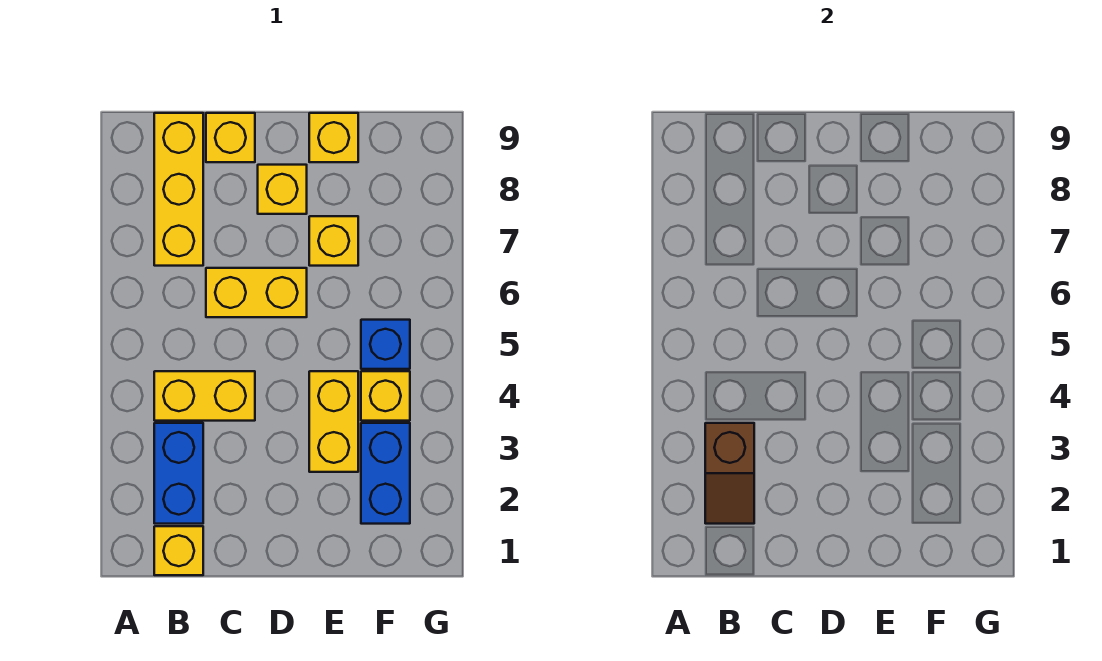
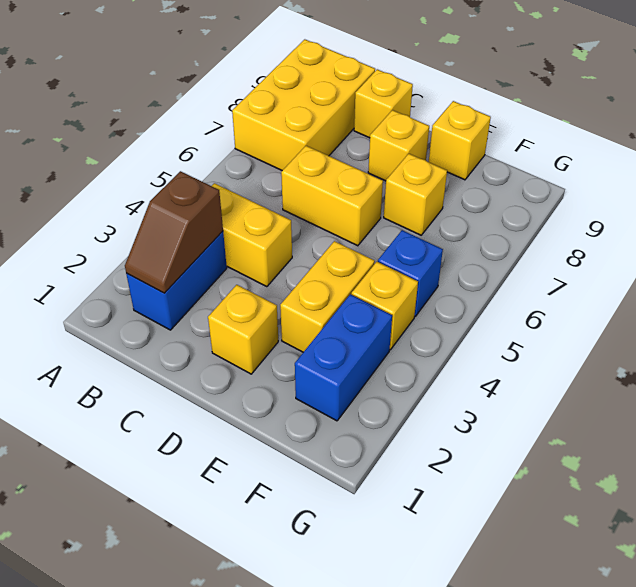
yellow brick B1 level 1 -> yellow brick D2 level 1
yellow brick B7:B9 level 1 -> yellow brick A7:B9 level 1

